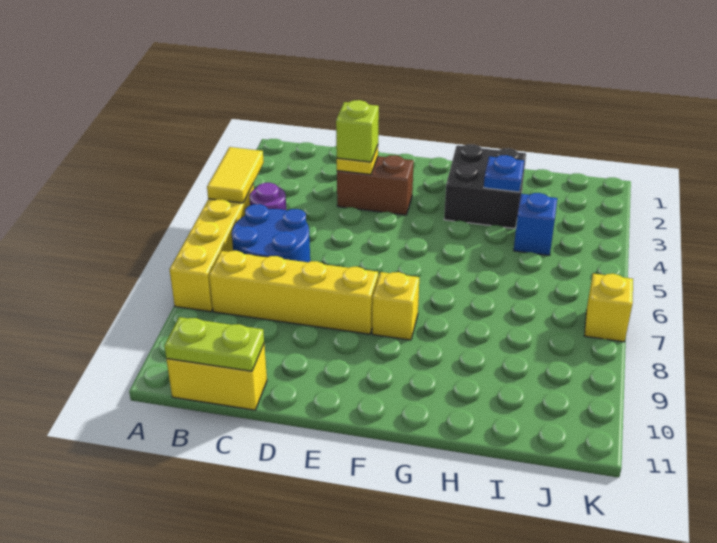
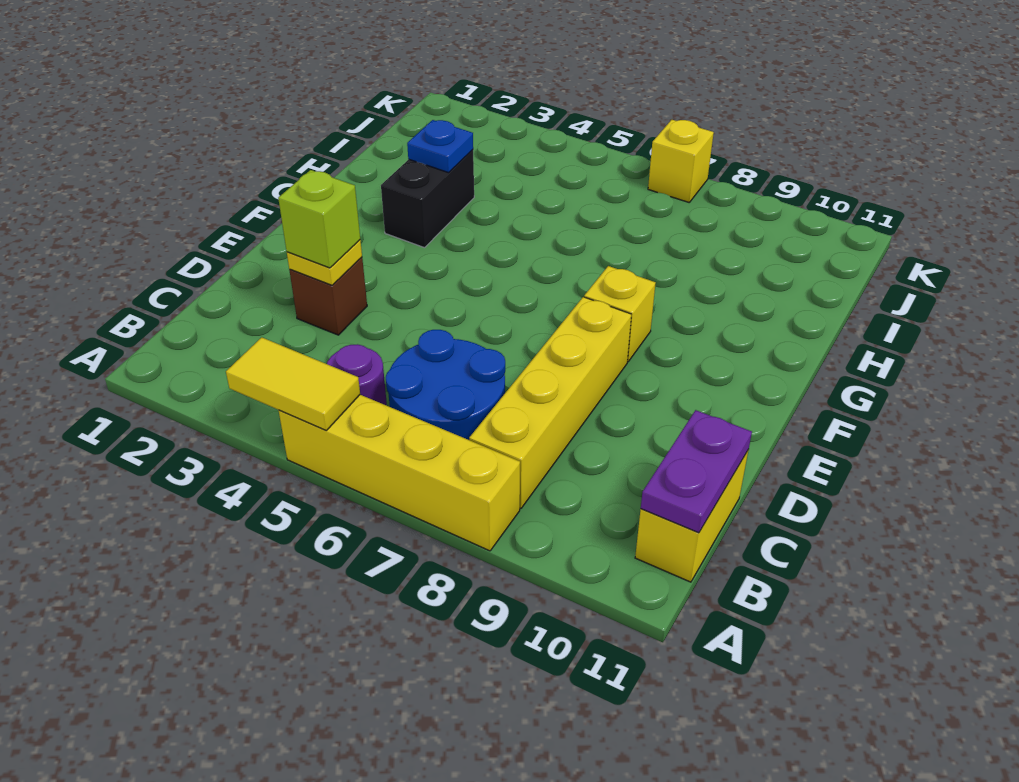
lime plate B11:C11 level 2 -> purple plate B11:C11 level 2
brown brick D3:E3 level 1 -> brown brick D3 level 1
black brick G2:H3 level 1 -> black brick G3:H3 level 1
blue brick I4 level 1 -> none

